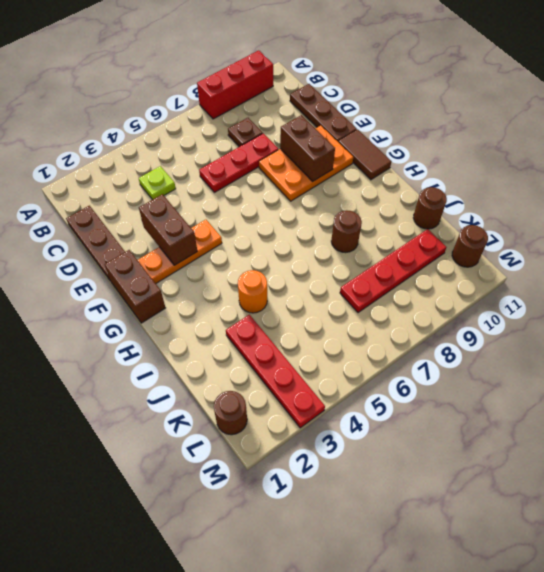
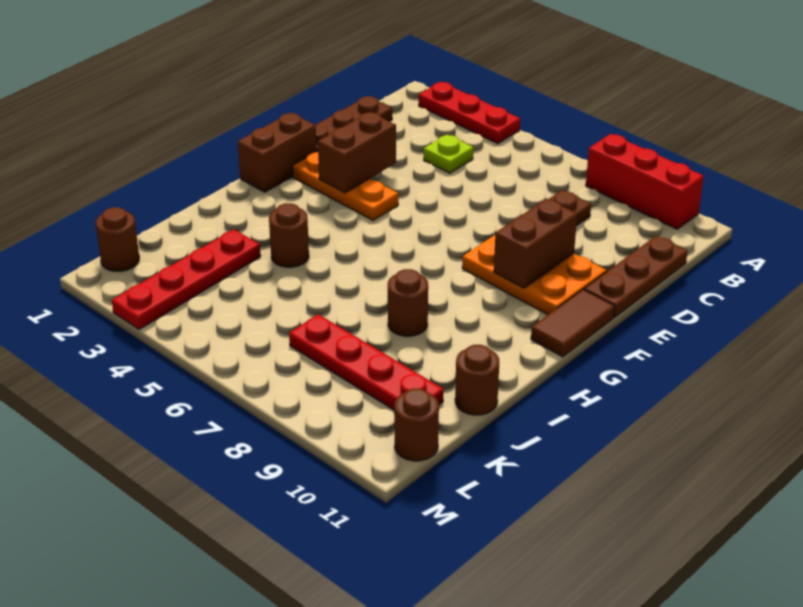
red plate D6:D8 level 1 -> red plate A2:A4 level 1
orange round brick I4 level 1 -> brown round brick I4 level 1

